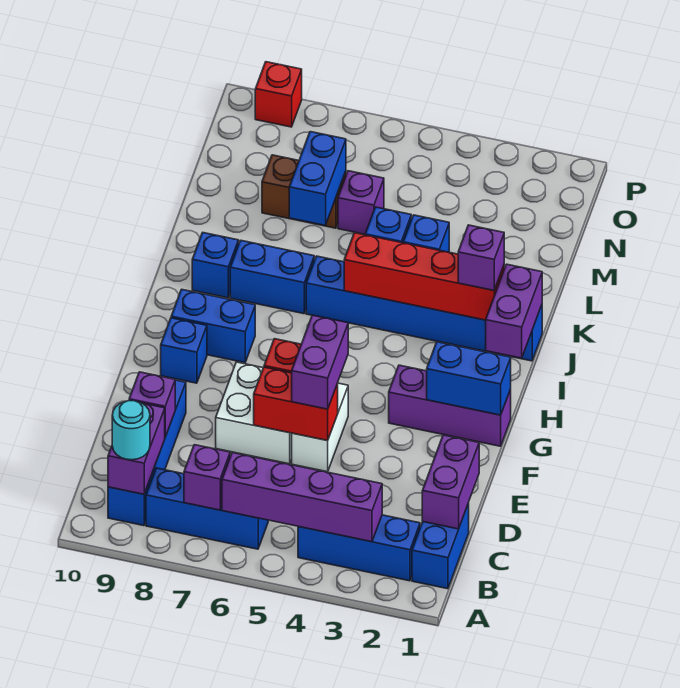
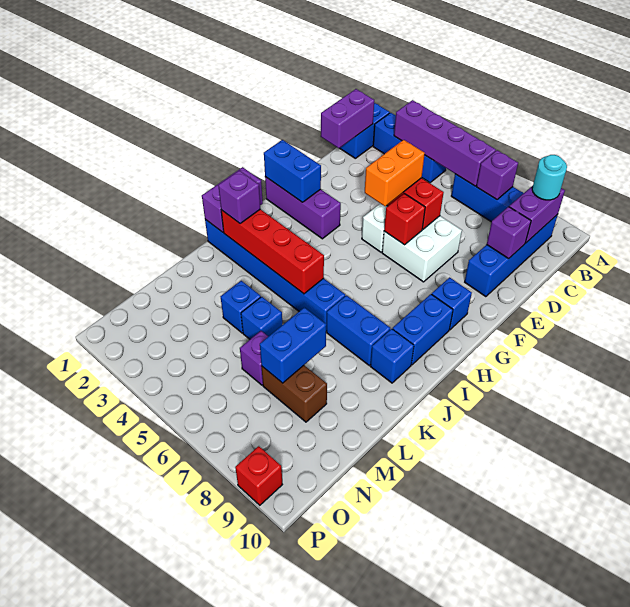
purple brick E5:F5 level 3 -> orange brick E5:F5 level 3
blue brick H8:H9 level 1 -> blue brick H9:I9 level 1

